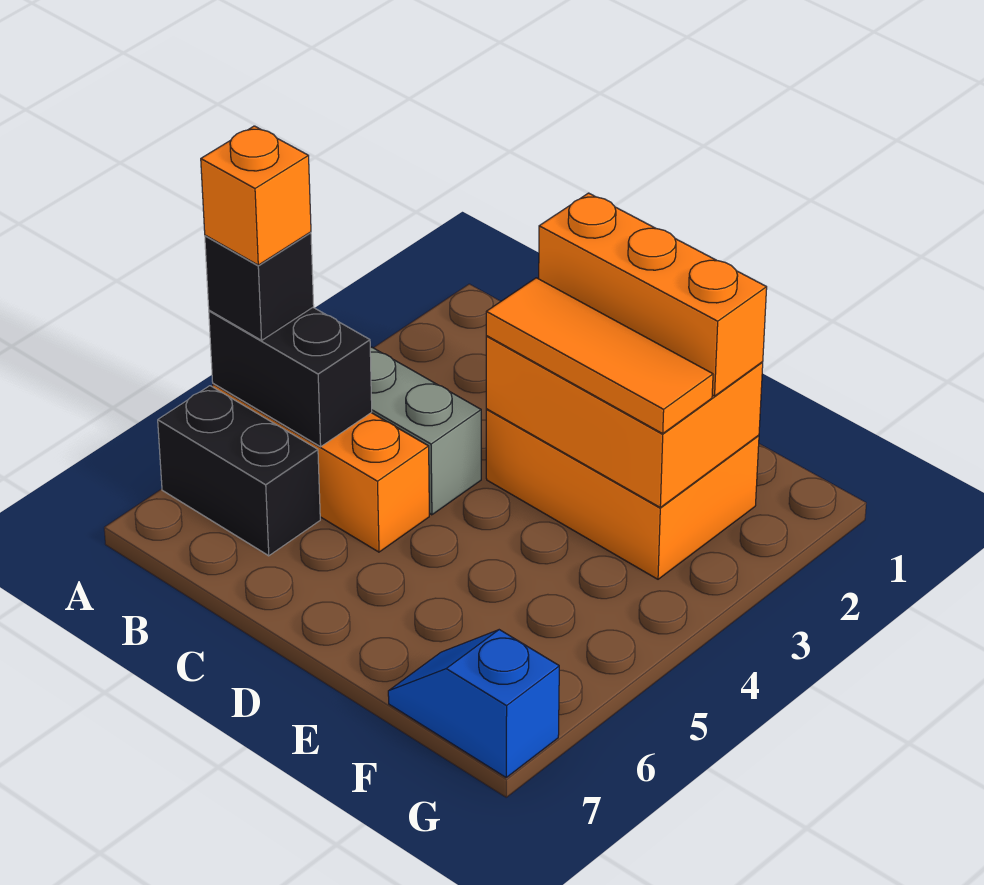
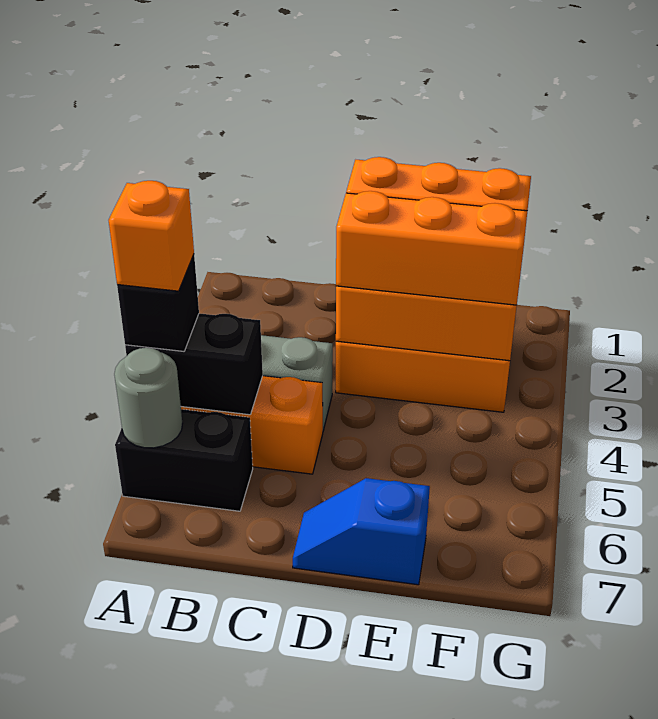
none -> grey round brick A6 level 2
orange tile D3:F3 level 3 -> orange brick D3:F3 level 3
blue slope F7:G7 level 1 top G -> blue slope D7:E7 level 1 top E

